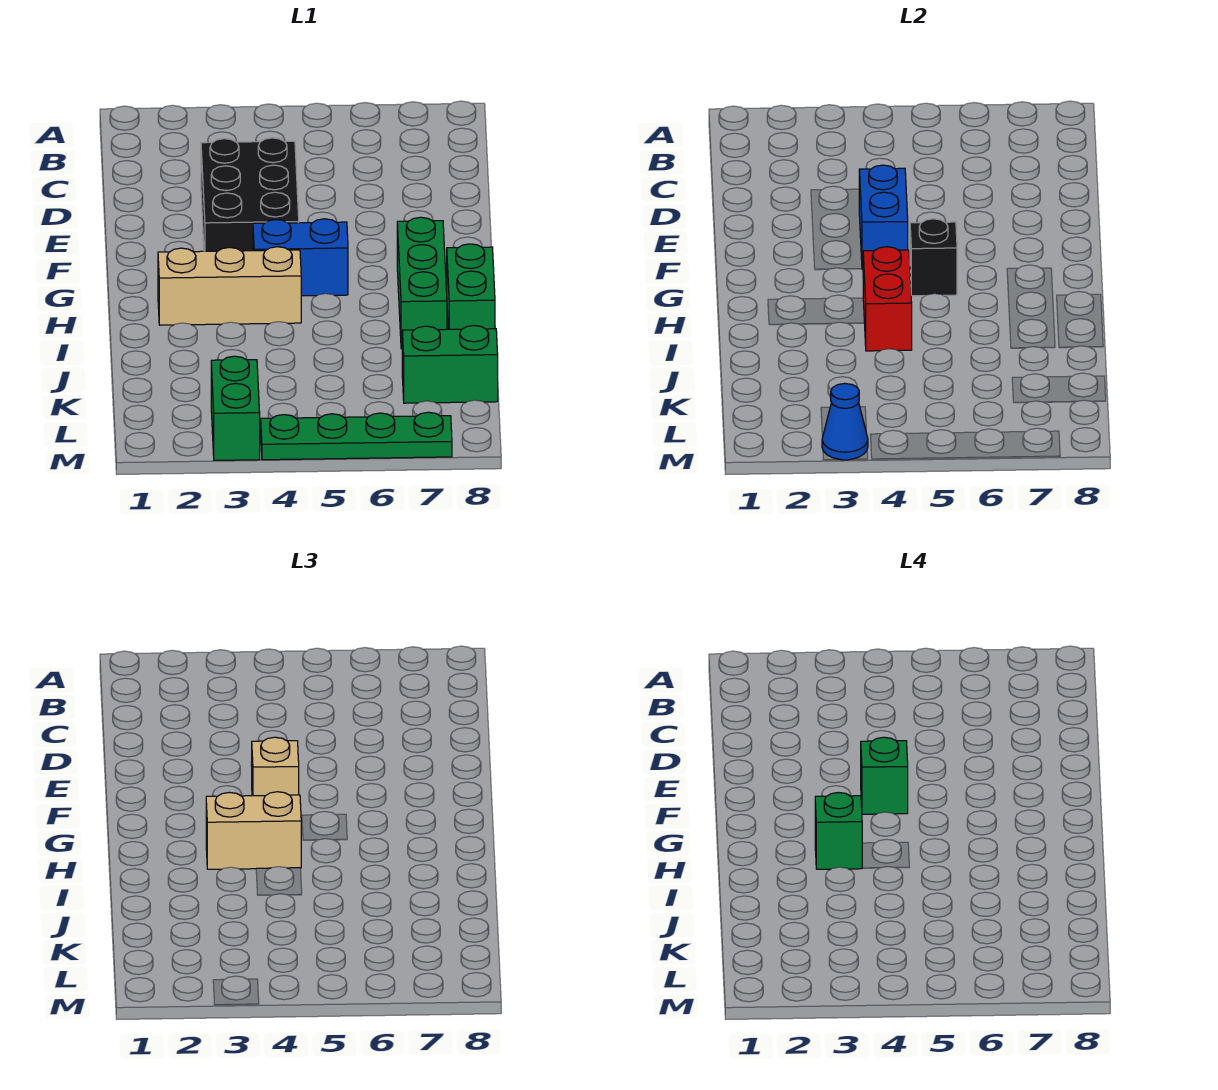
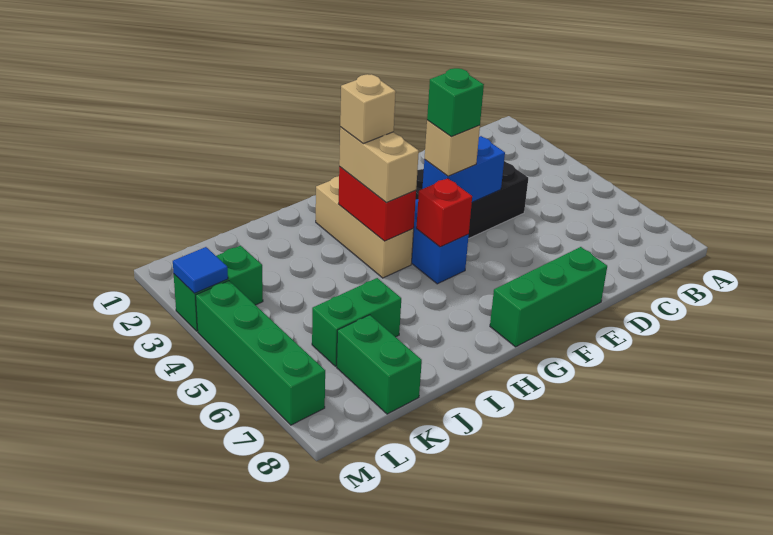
black brick G5 level 2 -> red brick G5 level 2
green brick G7:I7 level 1 -> green brick E8:G8 level 1
green brick H3 level 4 -> tan brick H3 level 4
red brick H4:I4 level 2 -> red brick H3:H4 level 2
green brick H8:I8 level 1 -> green brick J6:K6 level 1
blue cone M3 level 2 -> blue tile M3 level 2
green plate M4:M7 level 1 -> green brick M4:M7 level 1

